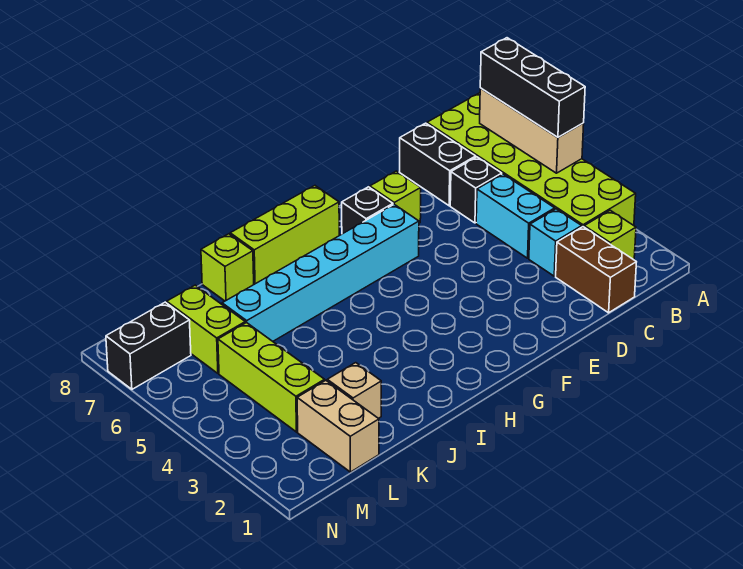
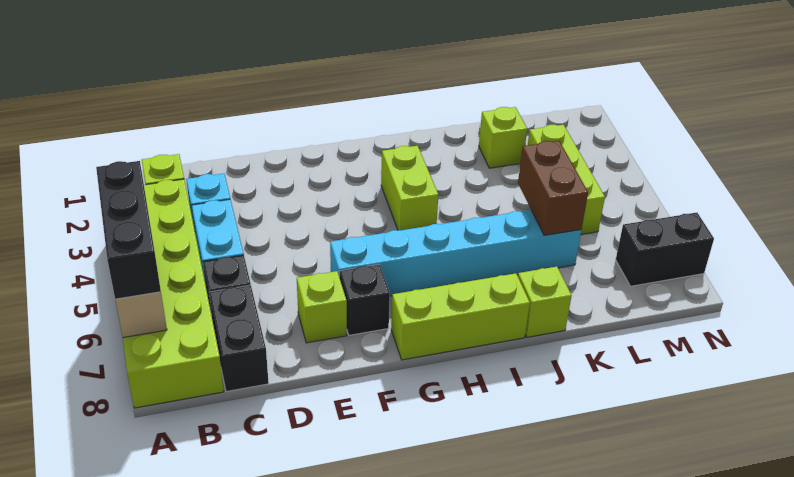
brown brick C1:C2 level 1 -> brown brick K5:K6 level 2
tan brick K2 level 1 -> lime brick K2 level 1
tan brick L1:L2 level 1 -> none
lime brick L6:L7 level 1 -> lime brick H3:H4 level 1

